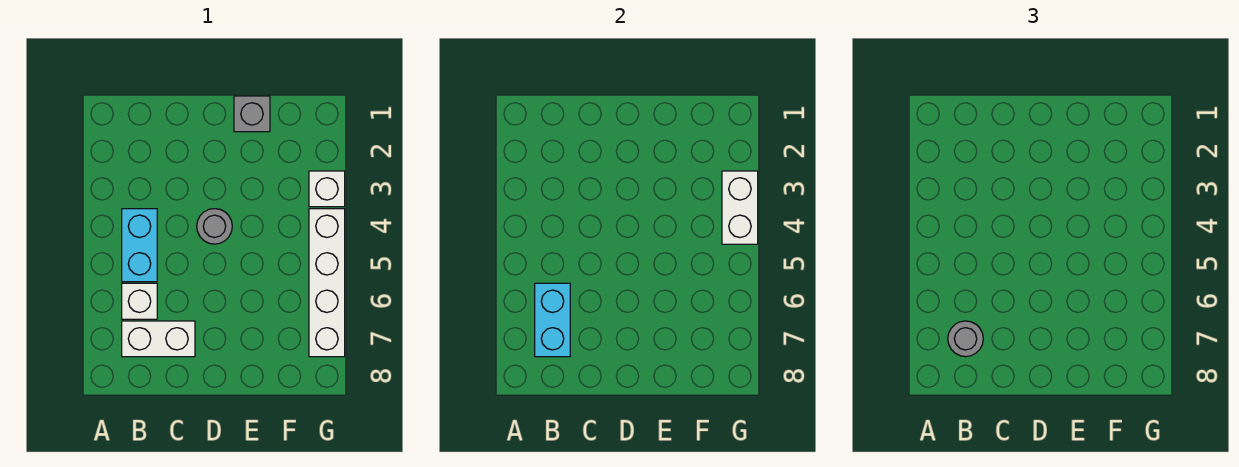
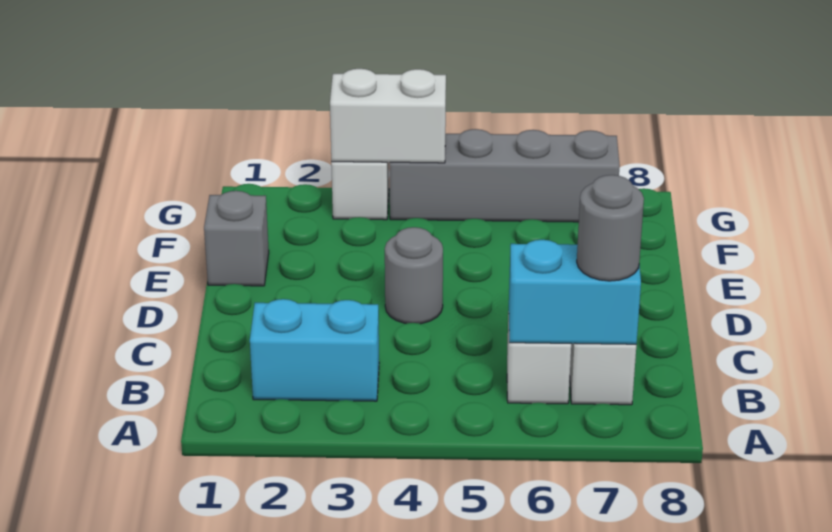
cyan brick B4:B5 level 1 -> cyan brick B2:B3 level 1
white brick G4:G7 level 1 -> grey brick G4:G7 level 1

